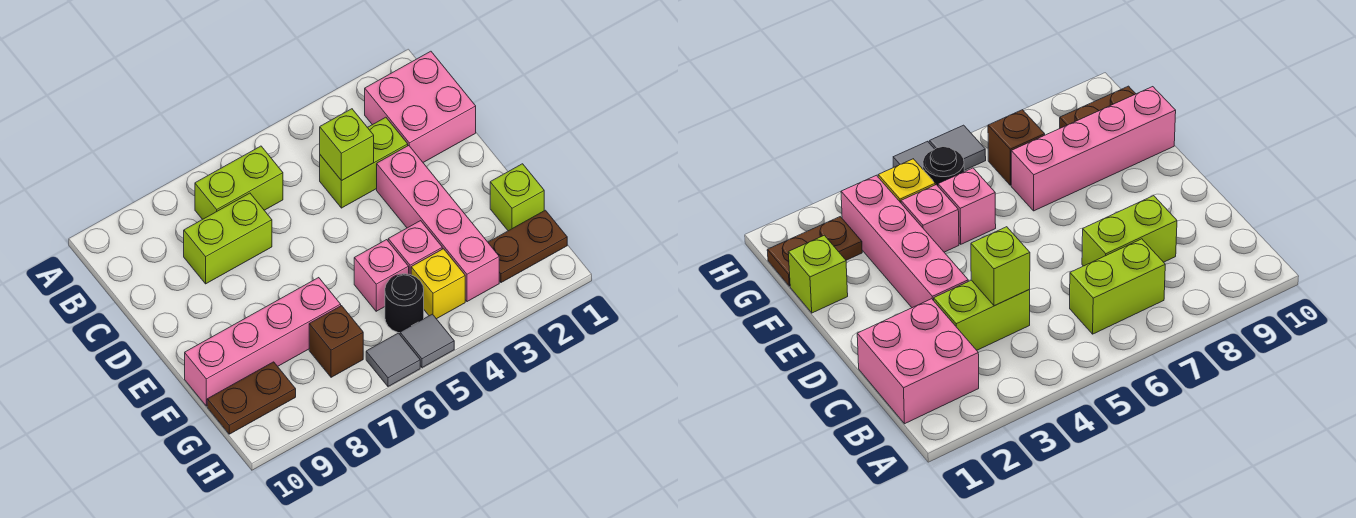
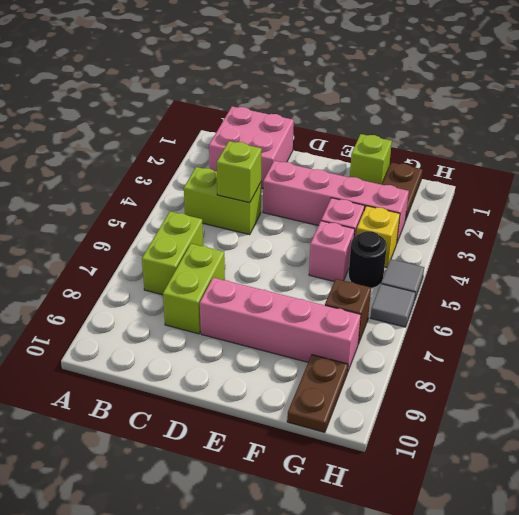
lime brick C3:C4 level 1 -> lime brick B4:C4 level 1
pink brick F7:F10 level 1 -> pink brick D8:G8 level 1

